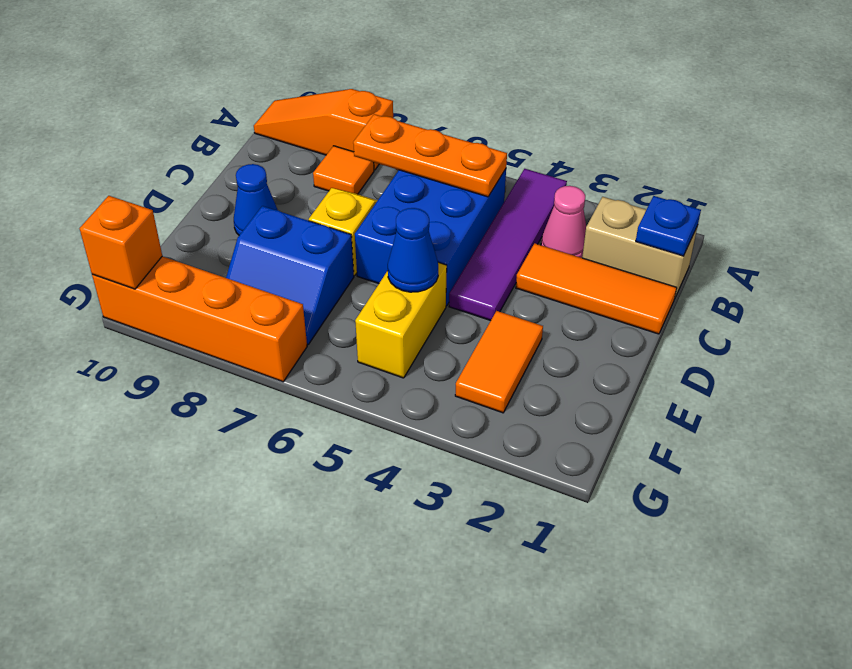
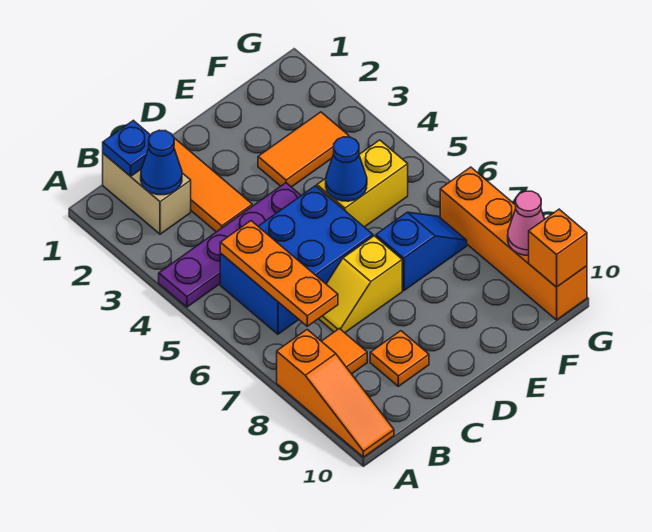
purple tile A4:D4 level 1 -> purple plate A4:D4 level 1
pink cone B3 level 1 -> pink cone G9 level 2
none -> orange plate C9 level 1
blue cone D9 level 1 -> blue cone B2 level 2
blue slope E7:F8 level 1 top E -> blue slope E7:F7 level 1 top E

